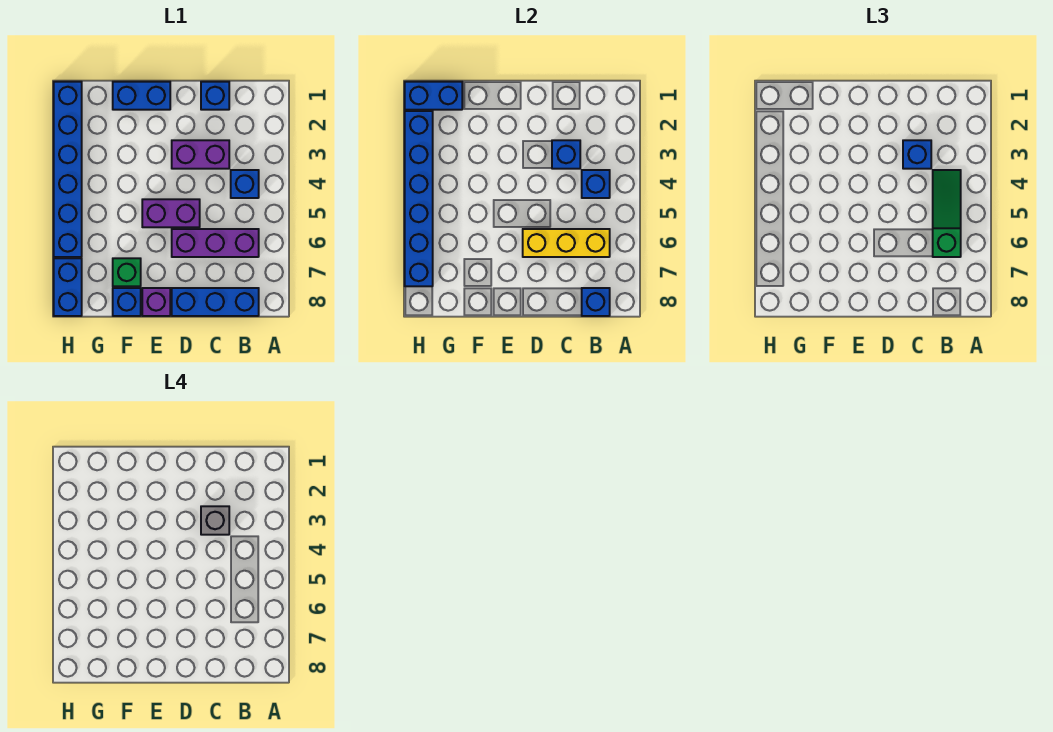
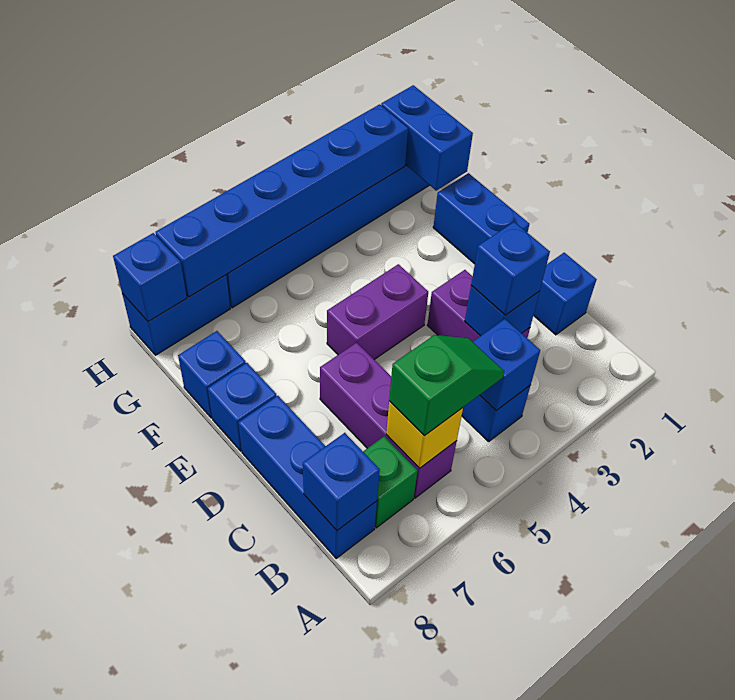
green slope B4:B6 level 3 top 6 -> green slope B5:B6 level 3 top 6
yellow brick B6:D6 level 2 -> yellow brick B6 level 2
grey brick C3 level 4 -> none
purple brick D5:E5 level 1 -> purple brick E4:E5 level 1
purple brick E8 level 1 -> blue brick E8 level 1
green brick F7 level 1 -> green brick B7 level 1
none -> blue brick H8 level 2

